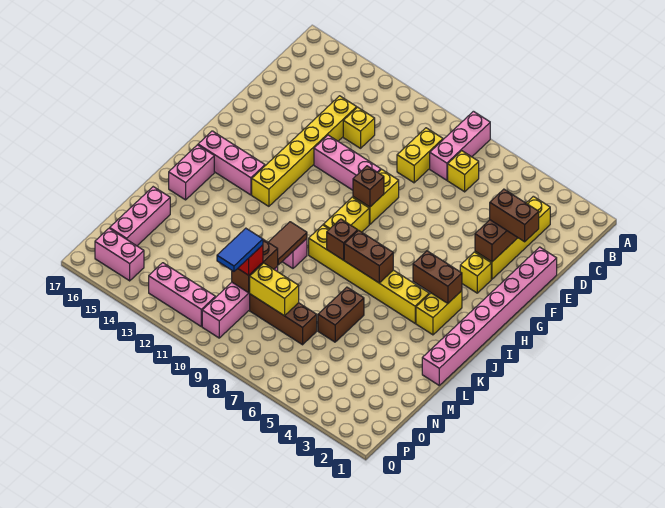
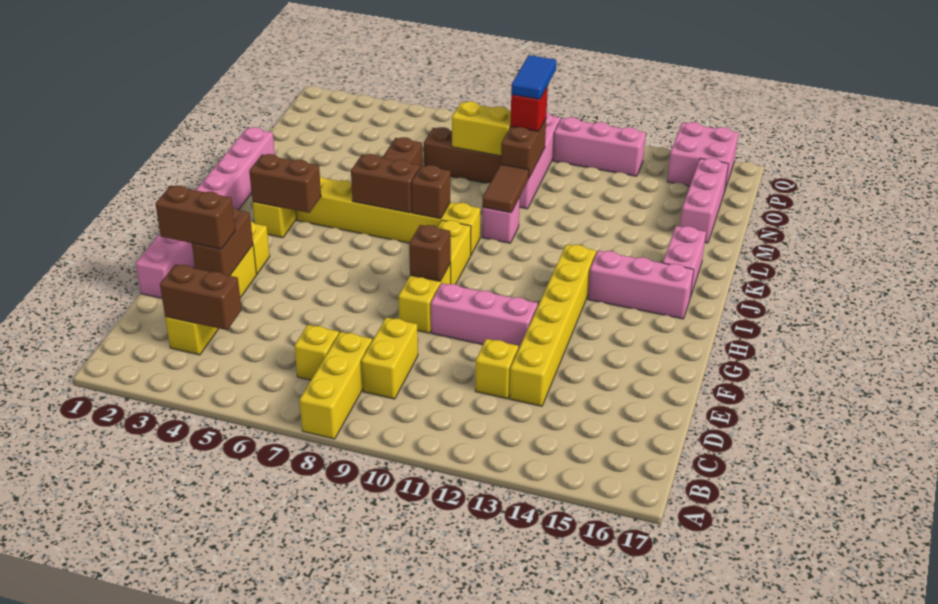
pink brick A8:C8 level 1 -> yellow brick A8:C8 level 1
none -> brown brick C3:C4 level 2
pink brick P15:P16 level 1 -> pink brick P15:Q16 level 1

